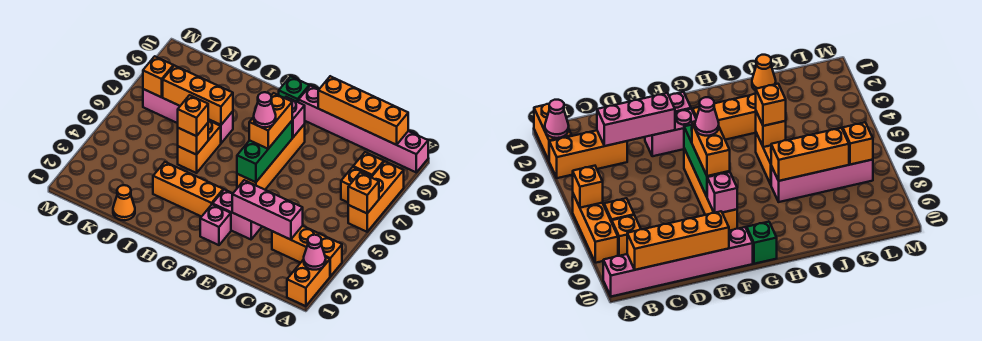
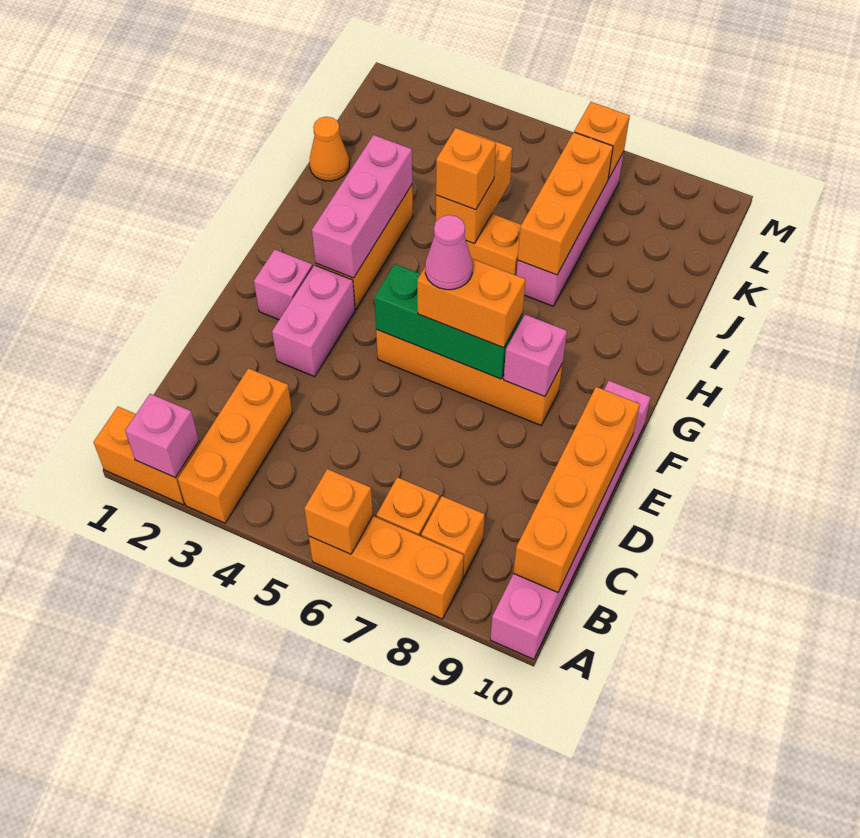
pink cone A2 level 2 -> pink brick A2 level 2
pink brick C3:E3 level 2 -> pink brick G3:I3 level 2
green brick G10 level 1 -> none
orange brick I5 level 2 -> orange brick I5:J5 level 2

